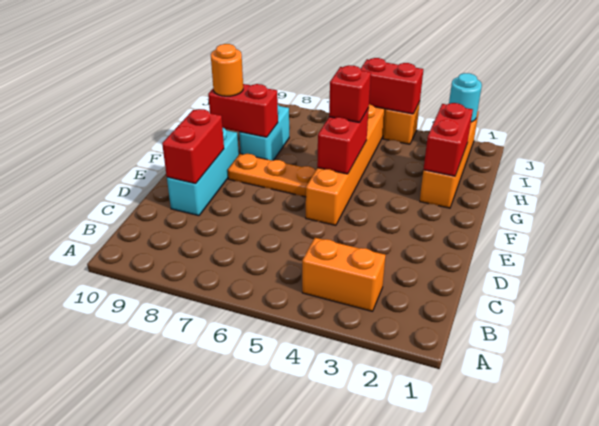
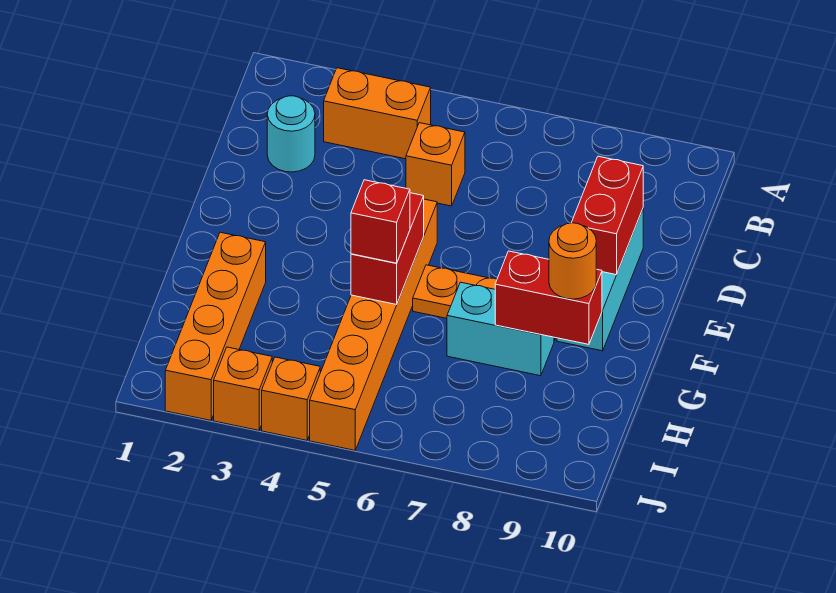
none -> orange brick C5 level 1
red brick G2:H2 level 2 -> none
cyan brick G8:H8 level 1 -> cyan brick G7:G8 level 1
cyan round brick J2 level 2 -> cyan round brick C2 level 1
none -> orange brick J3 level 1
red brick J4:J5 level 2 -> none

